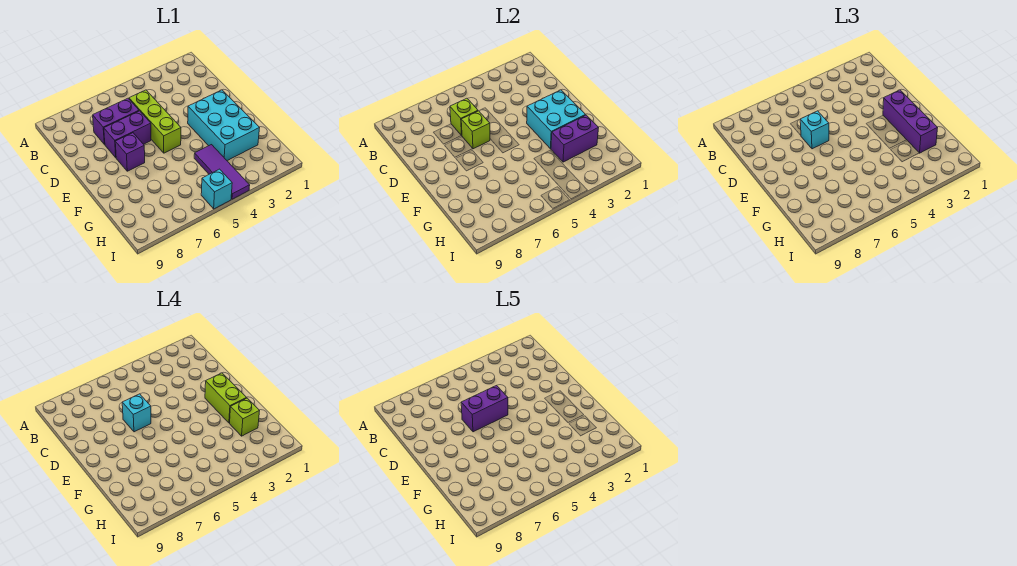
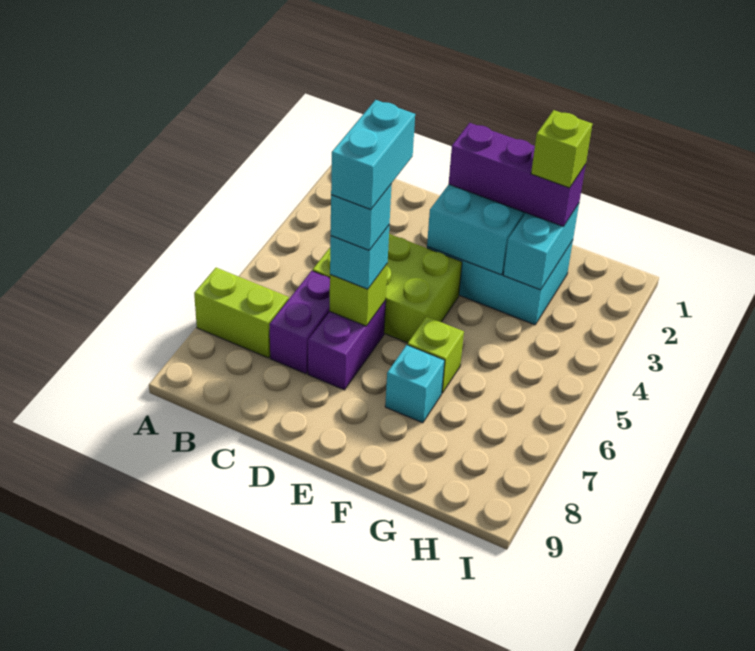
lime brick C5:E5 level 1 -> lime brick C4:E5 level 1
lime brick C6 level 2 -> lime brick F6 level 1
purple brick D5:D6 level 5 -> cyan brick D5:D6 level 5
lime brick E2:F2 level 4 -> lime brick A7:B7 level 1
purple brick E7 level 1 -> none
purple brick G2:G3 level 2 -> cyan brick G2:G3 level 2
purple tile G4:I4 level 1 -> none
cyan brick I5 level 1 -> cyan brick F7 level 1

